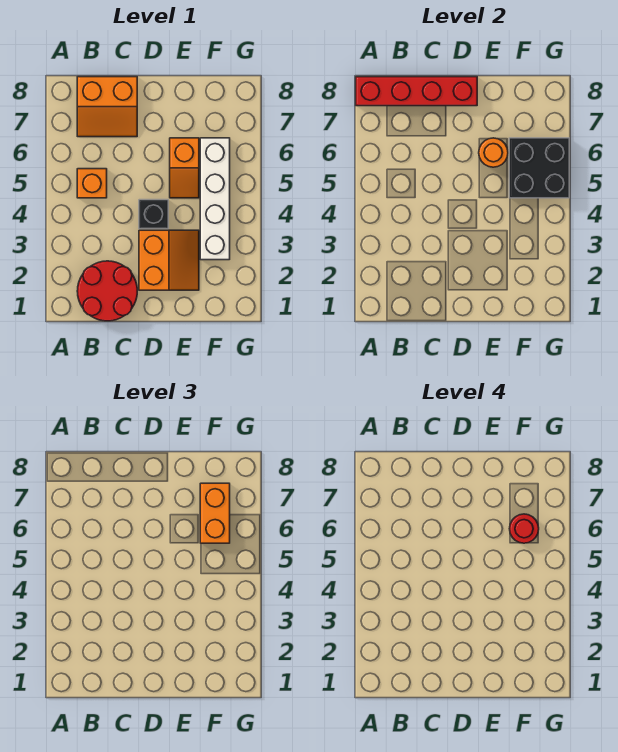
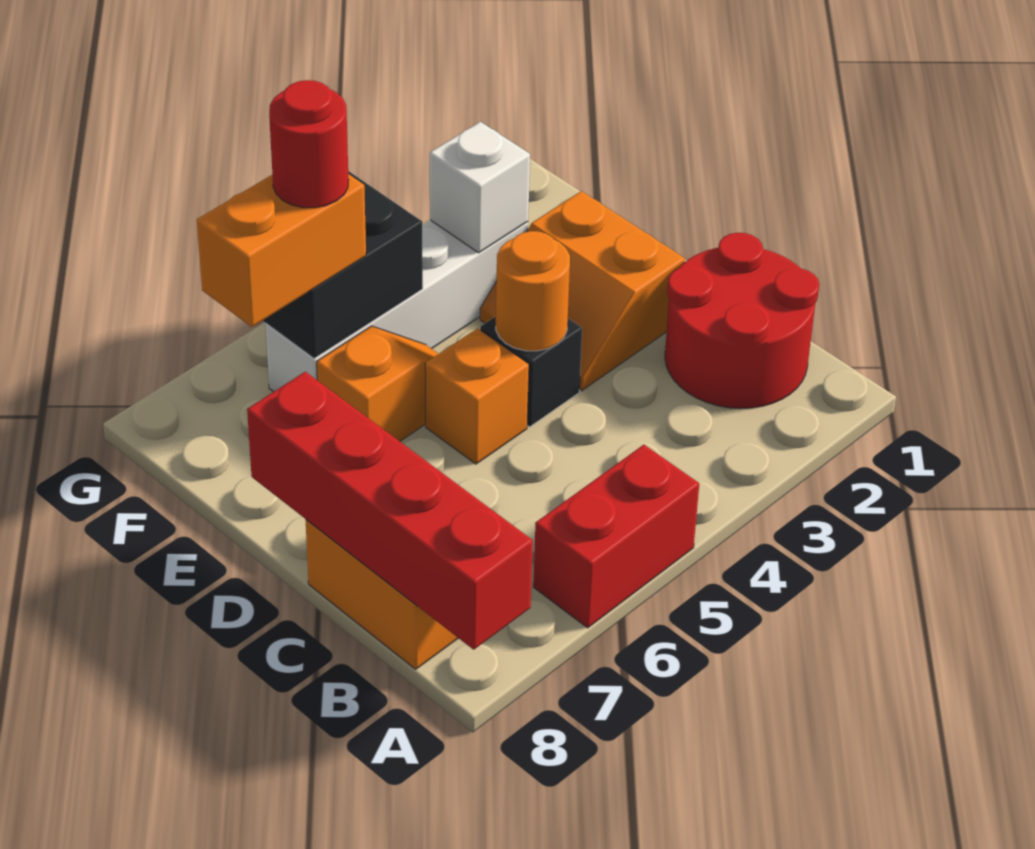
none -> red brick A5:A6 level 1
orange brick B5 level 1 -> orange brick D5 level 1
orange slope D2:E3 level 1 top D -> orange slope D2:E3 level 1 top 2
orange round brick E6 level 2 -> orange round brick D4 level 2
none -> white brick F3 level 2

